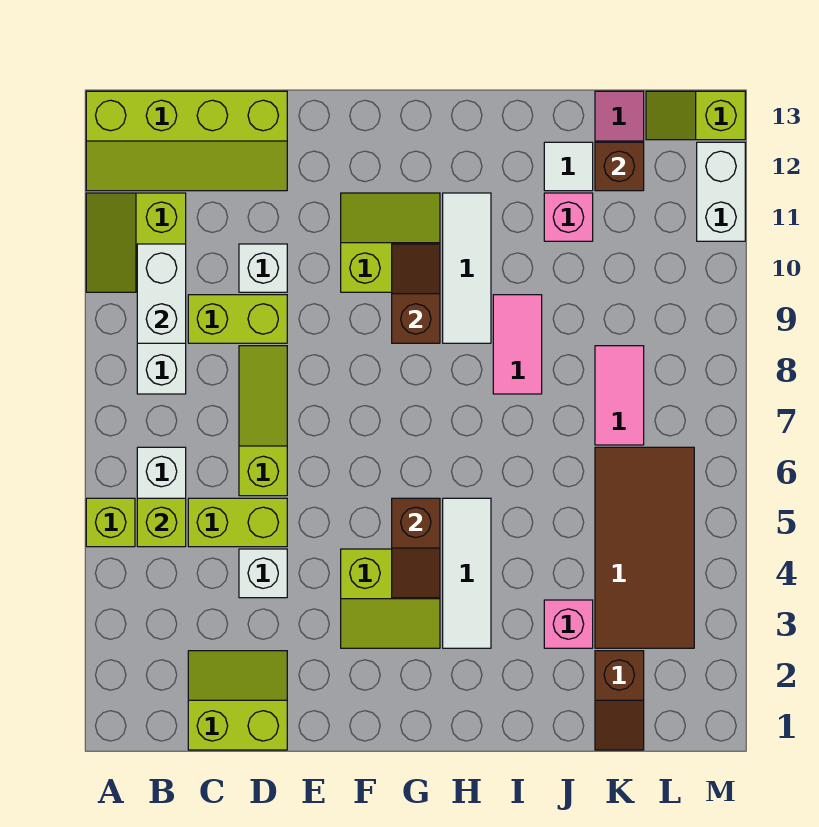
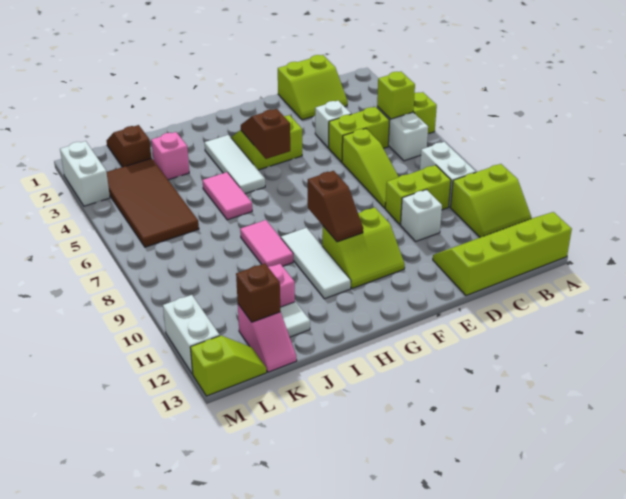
lime slope A10:B11 level 1 top B -> lime slope A10:B11 level 1 top 10
white brick B9:B10 level 2 -> white brick M2:M3 level 1
pink tile K7:K8 level 1 -> pink tile I5:I6 level 1

